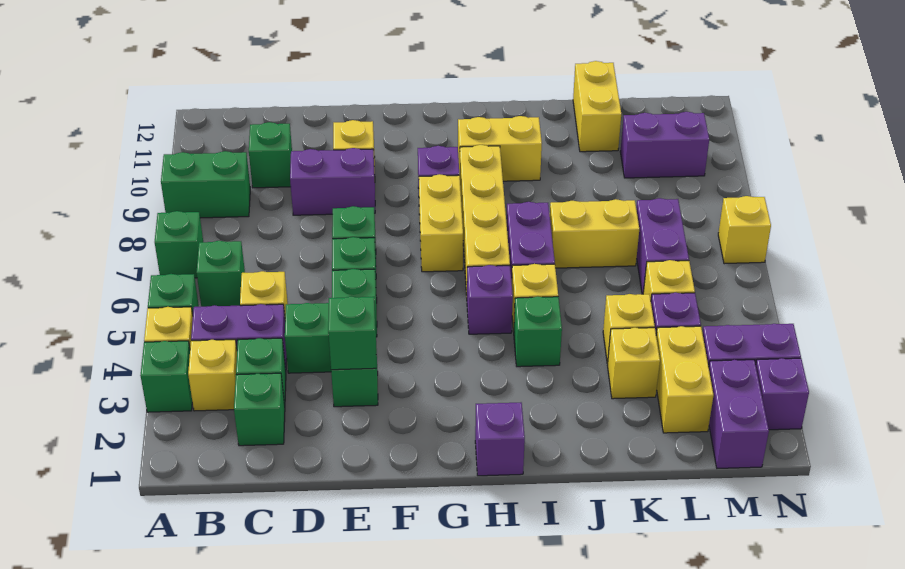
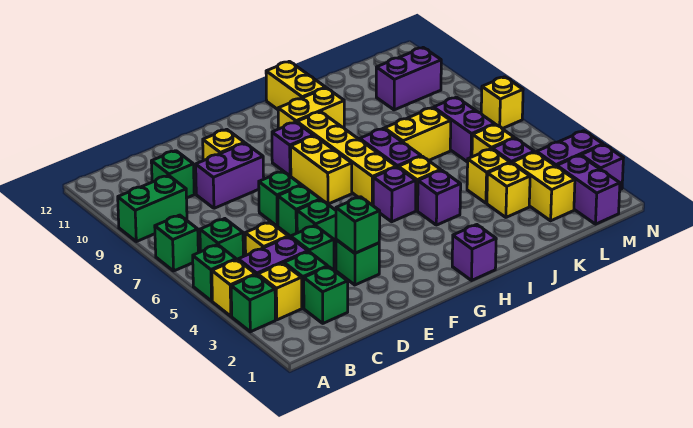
green brick I4 level 1 -> purple brick I4 level 1
yellow brick K11:K12 level 1 -> yellow brick I11:I12 level 1

